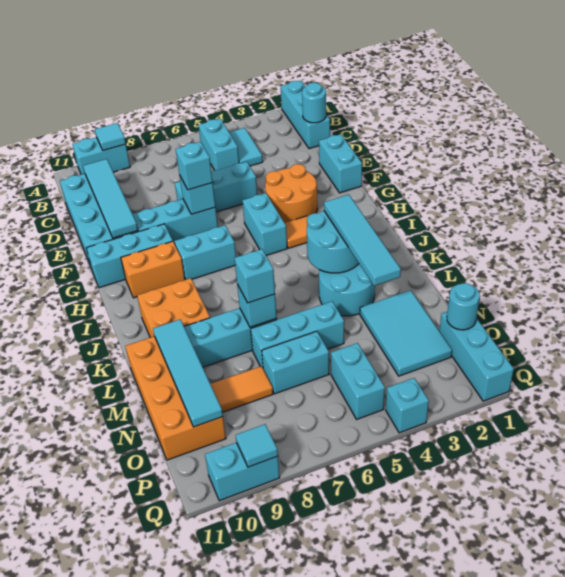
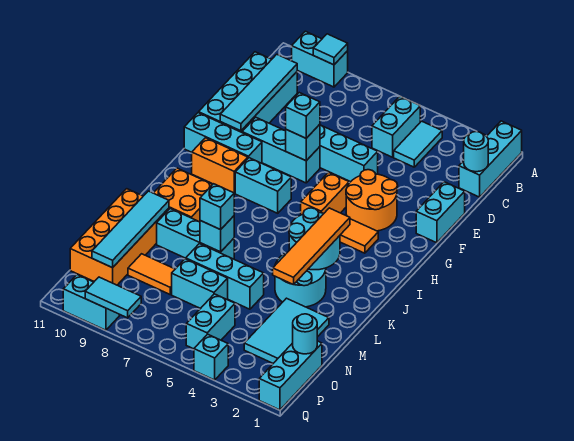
cyan brick G5:H5 level 1 -> orange brick G5:H5 level 1
cyan tile J3:M3 level 3 -> orange tile J3:M3 level 3
cyan tile Q9 level 2 -> cyan tile Q8:Q9 level 2

